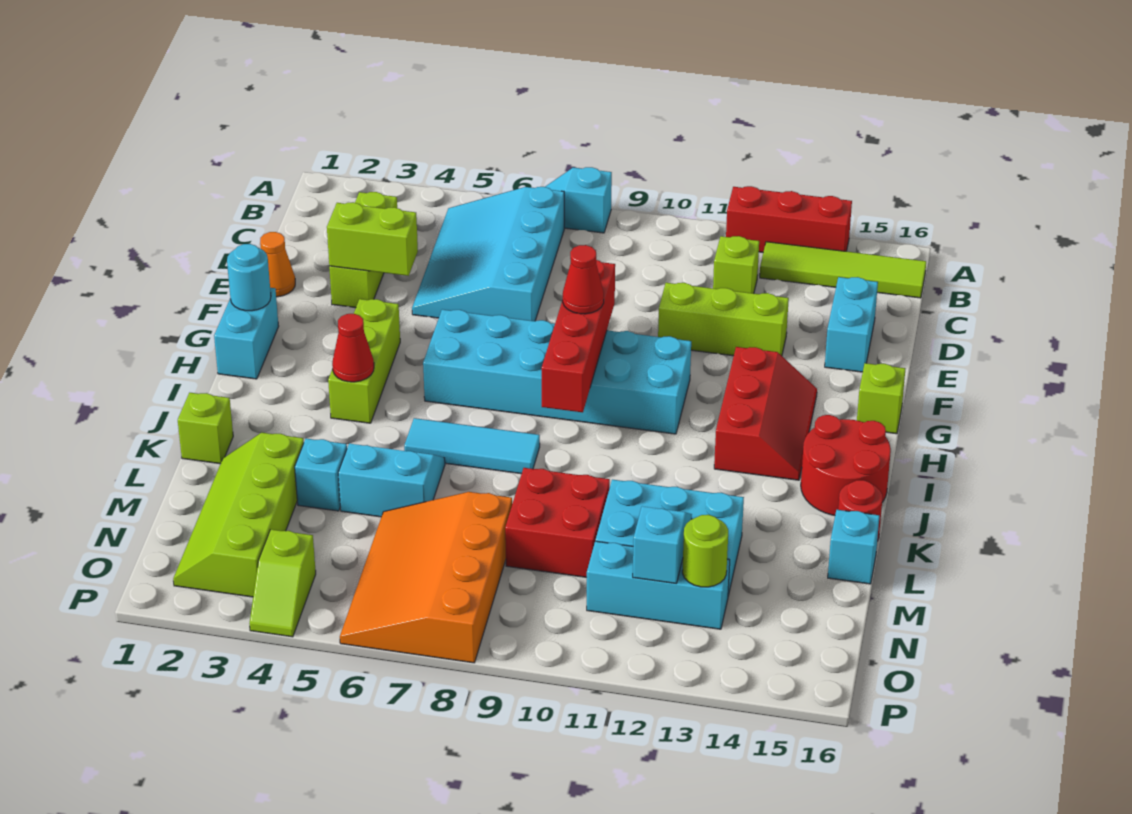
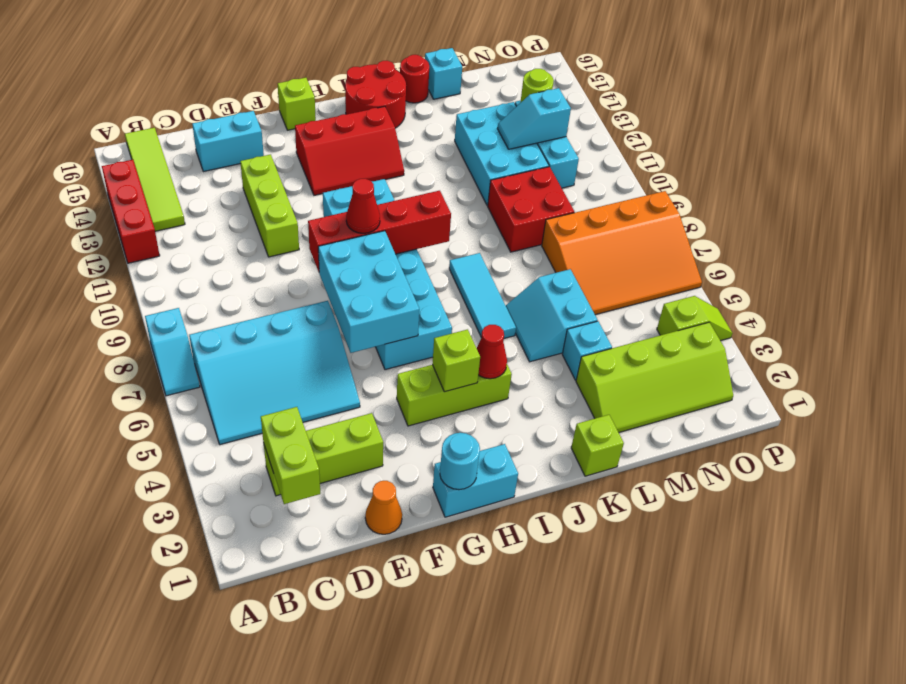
lime brick C12 level 1 -> lime brick H4 level 2
lime brick E3:E4 level 2 -> lime brick C2:C3 level 2
none -> cyan brick F6:G8 level 2
red slope G13:I14 level 1 top 13 -> red slope G13:I14 level 1 top 14

